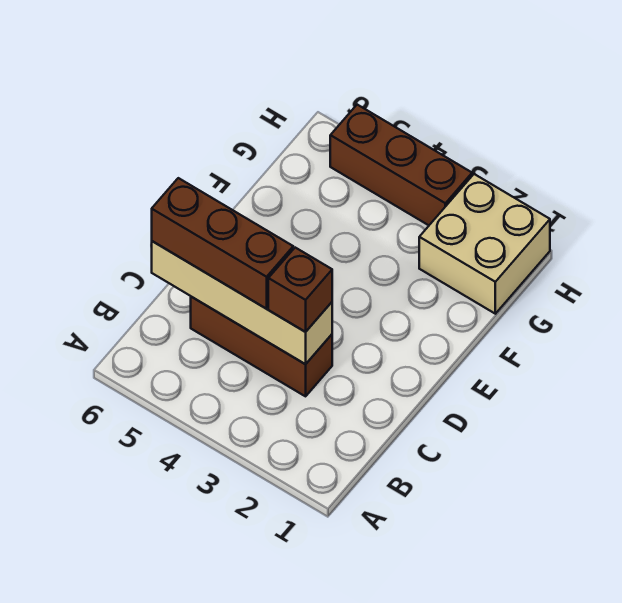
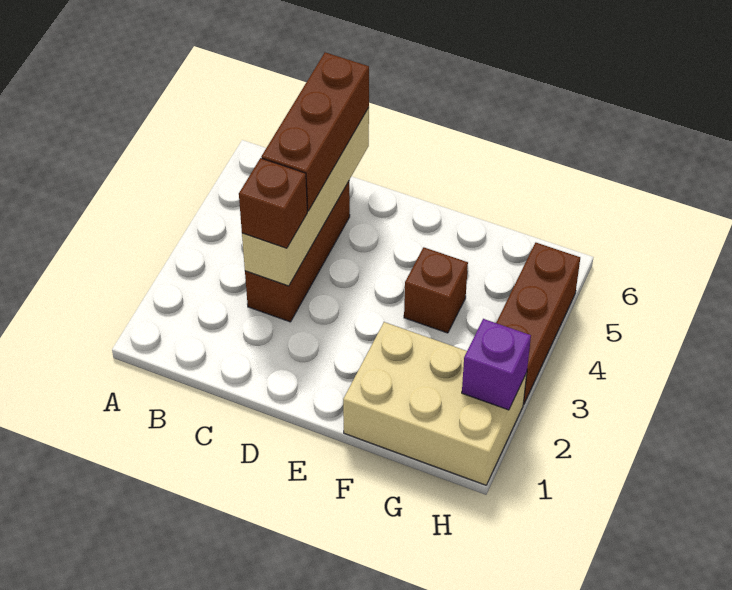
none -> brown brick F4 level 1
tan brick G1:H2 level 1 -> tan brick F1:H2 level 1
none -> purple brick H2 level 2

